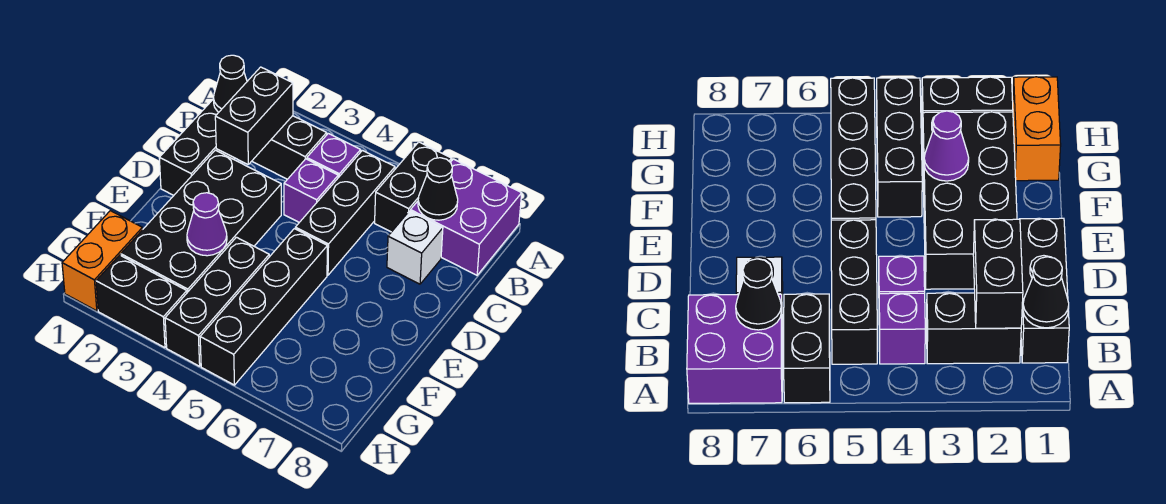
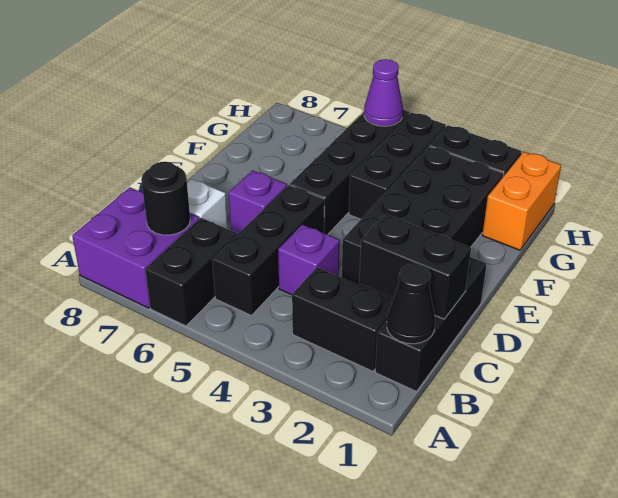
black brick B2:C2 level 2 -> black brick C1:C2 level 2
purple brick B4 level 1 -> purple brick D6 level 1
black cone B7 level 2 -> black round brick B7 level 2
purple cone F3 level 2 -> purple cone H5 level 2

